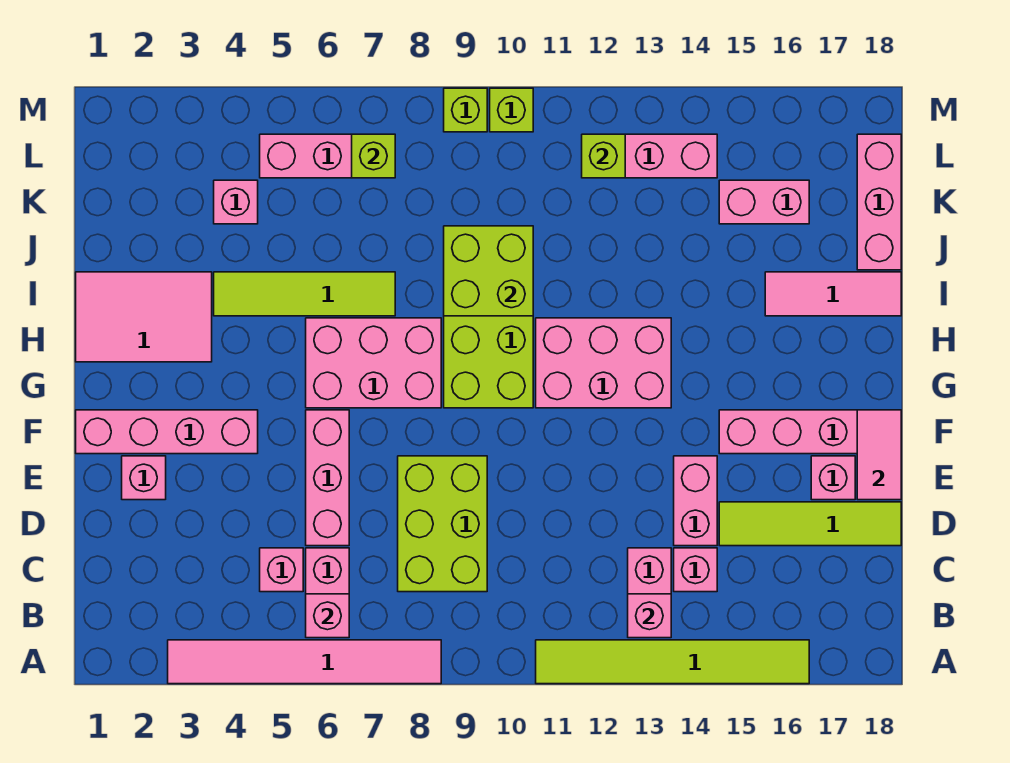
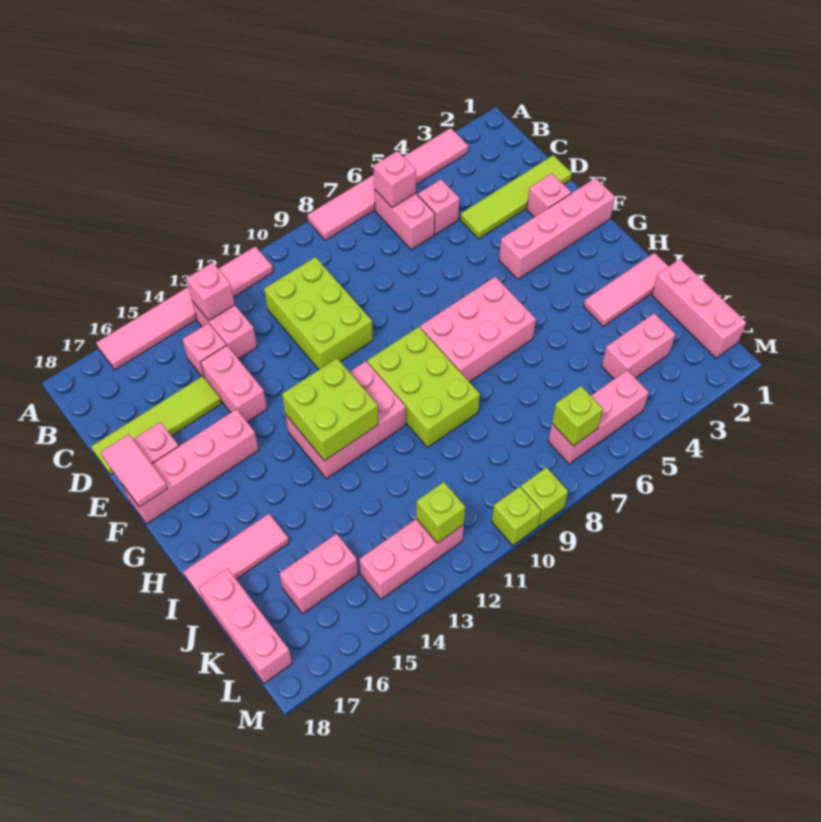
lime tile A11:A16 level 1 -> pink tile A11:A16 level 1
lime brick C8:E9 level 1 -> lime brick C10:E11 level 1
pink brick D6:F6 level 1 -> pink brick J1:L1 level 1
pink tile H1:I3 level 1 -> pink tile I1:I3 level 1
lime tile I4:I7 level 1 -> lime tile D1:D4 level 1
lime brick I9:J10 level 2 -> lime brick G12:H13 level 2
pink brick K4 level 1 -> pink brick K3:K4 level 1

